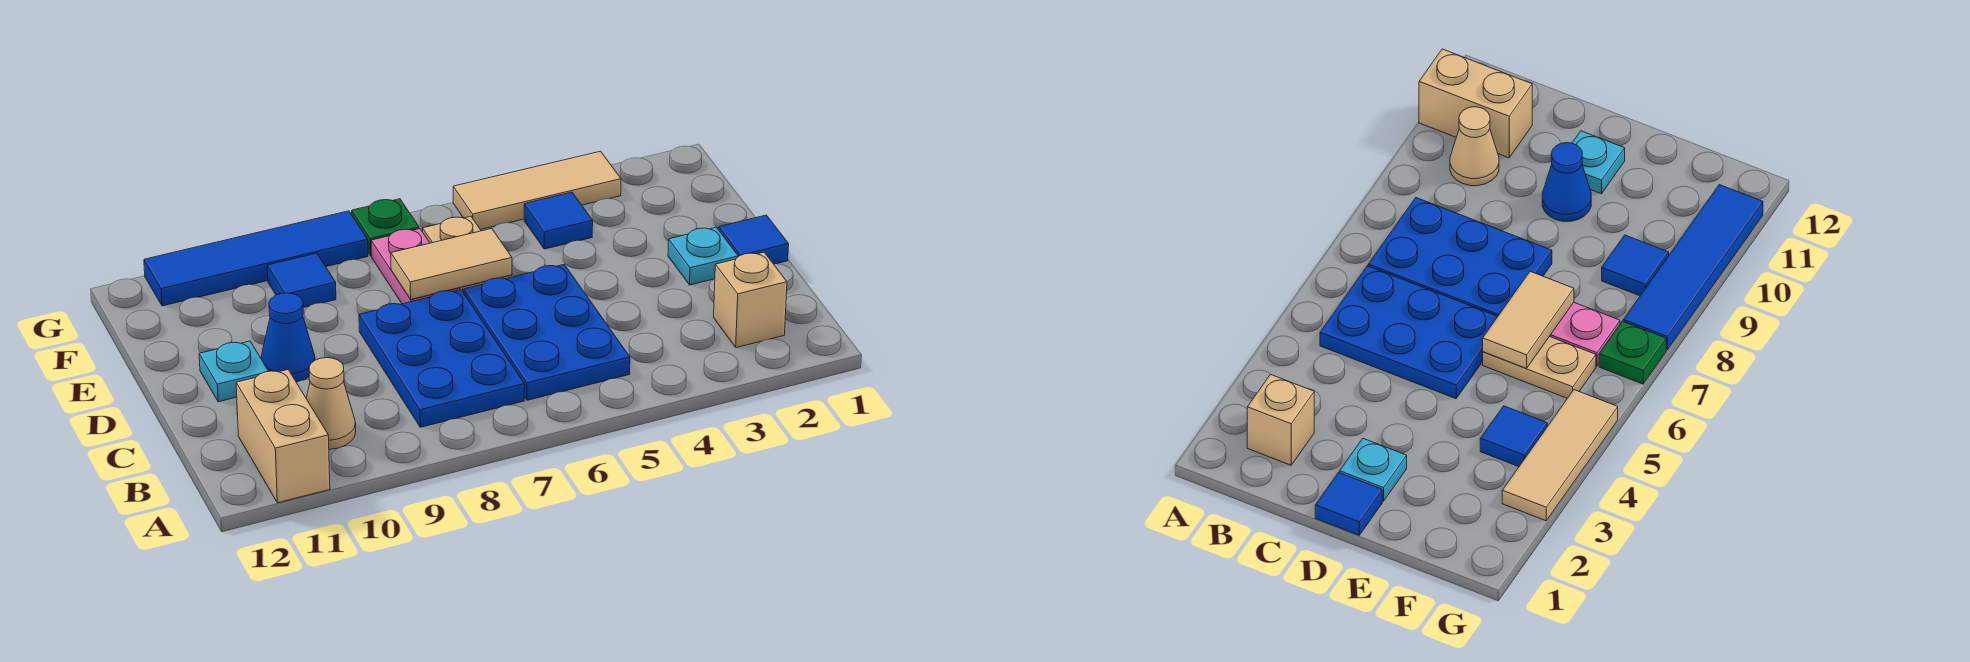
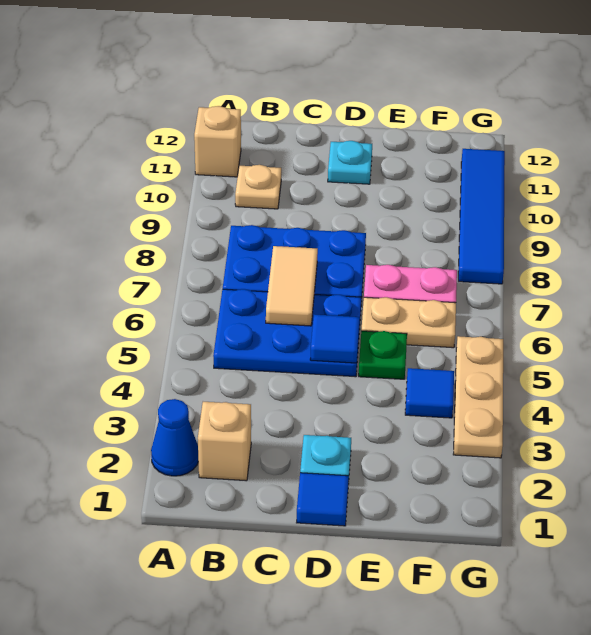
tan brick A11:B11 level 1 -> tan brick A11 level 1
tan cone B10 level 1 -> tan plate B10 level 1
blue cone D10 level 1 -> blue cone A2 level 1
tan tile E6:E7 level 2 -> tan tile C6:C7 level 2
blue tile F9 level 1 -> blue tile D5 level 2
tan tile G3:G5 level 1 -> tan plate G3:G5 level 1
green plate G7 level 1 -> green plate E5 level 1

